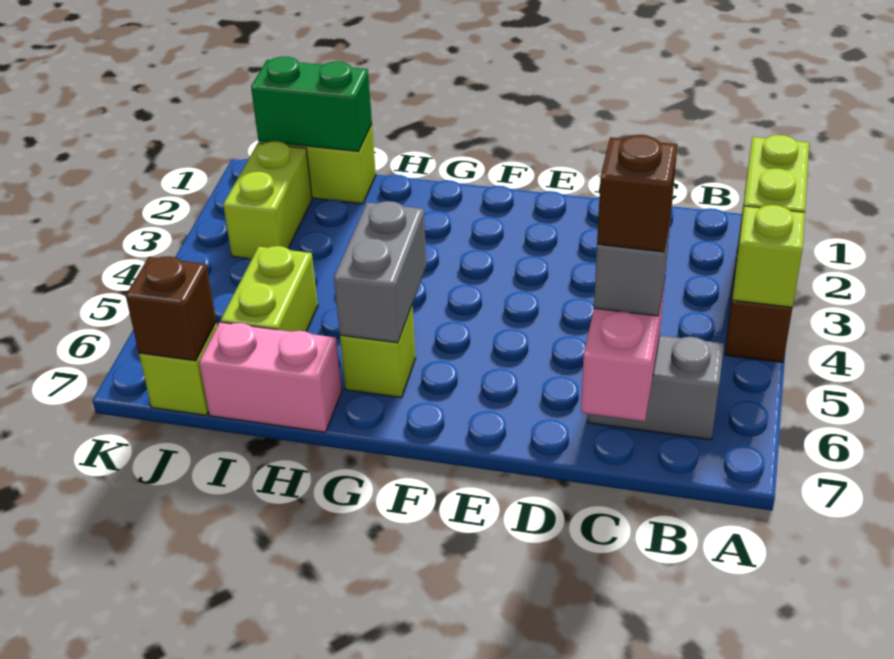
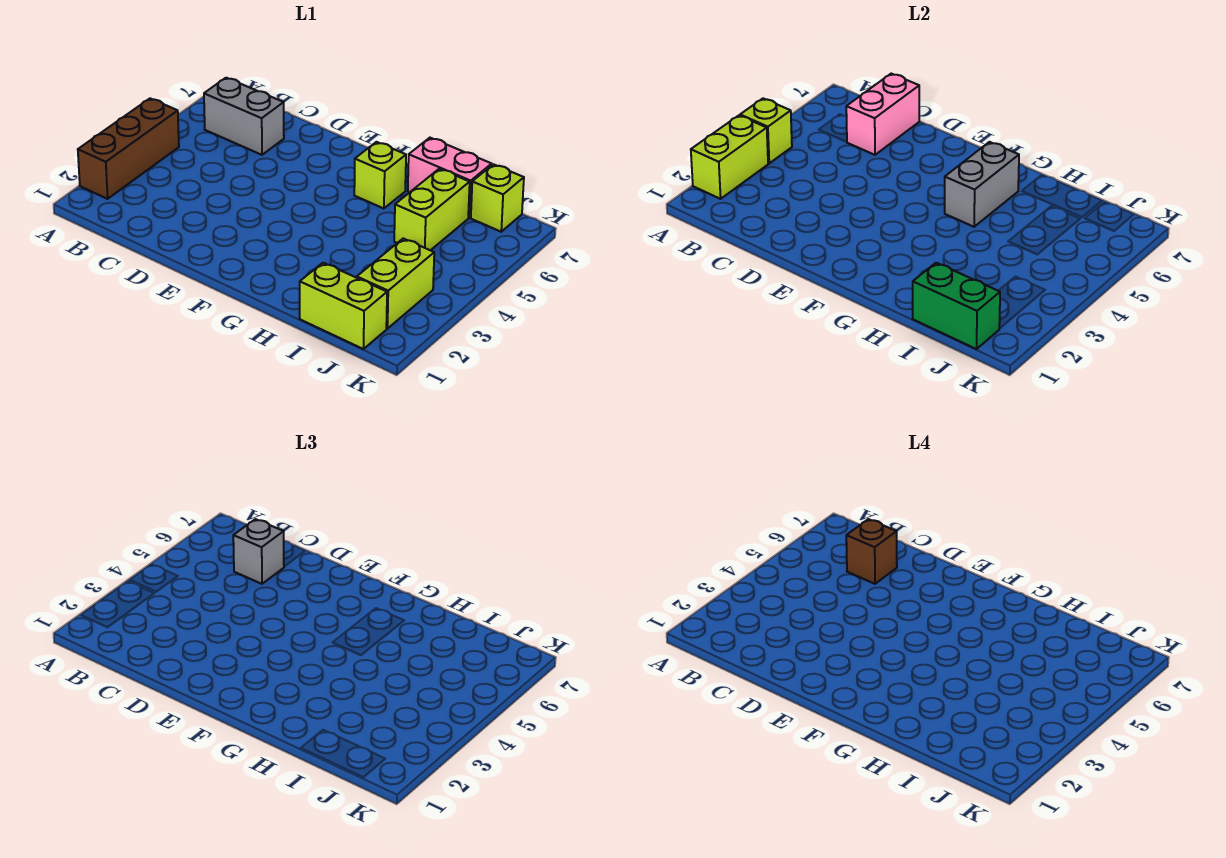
brown brick J7 level 2 -> none

